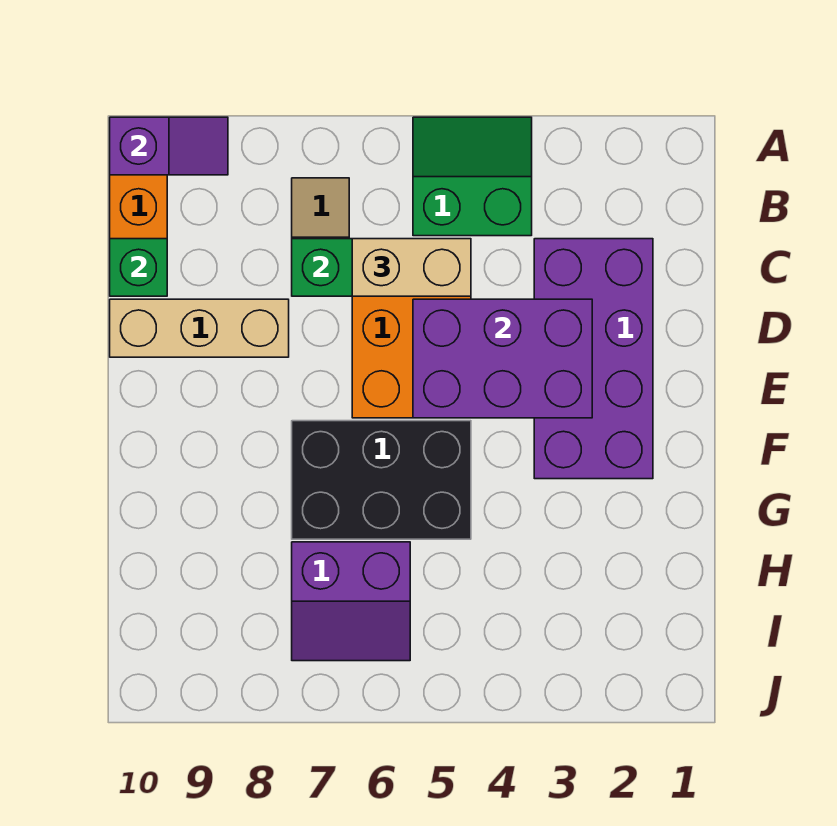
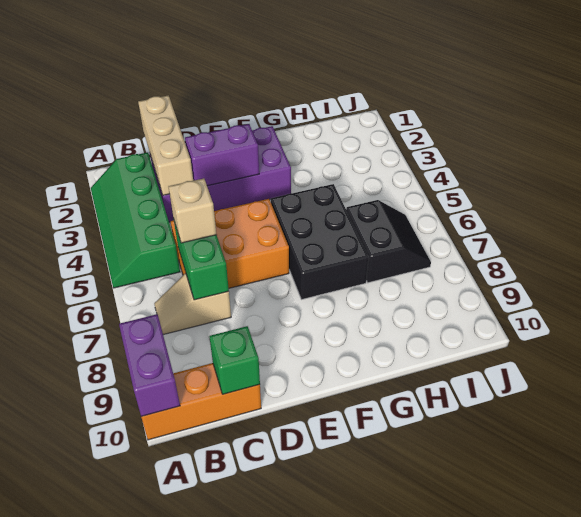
green slope A4:B5 level 1 top B -> green slope A2:B5 level 1 top B
purple slope A9:A10 level 2 top 10 -> purple brick A9:A10 level 2
tan brick C5:C6 level 3 -> tan brick C6 level 3
purple brick D3:E5 level 2 -> purple brick D3:E3 level 2
tan brick D8:D10 level 1 -> tan brick C1:C3 level 2
purple slope H6:I7 level 1 top H -> black slope H6:I7 level 1 top H

